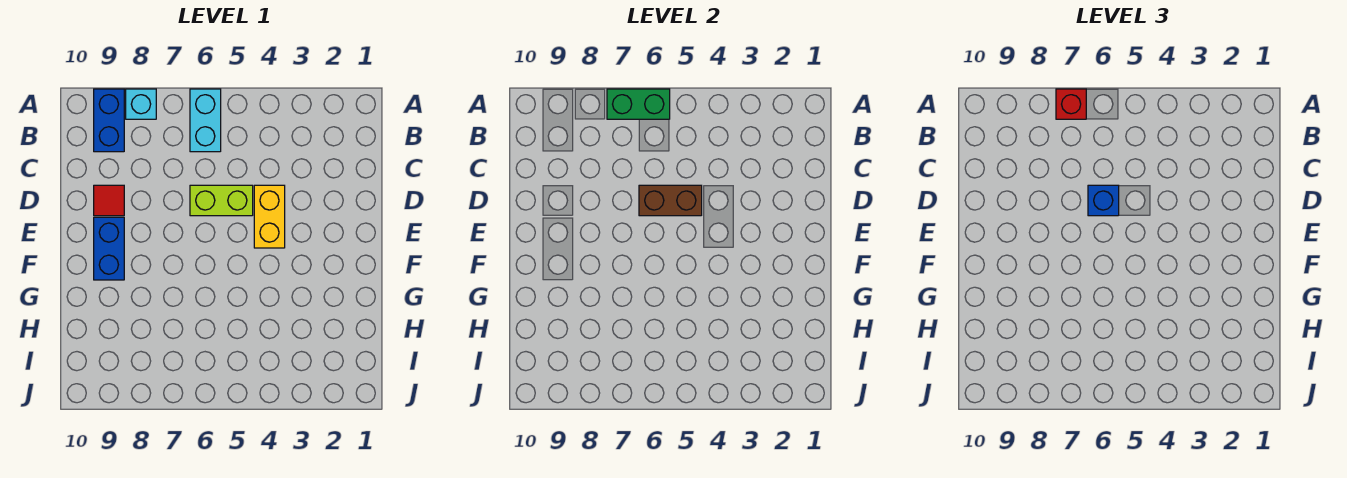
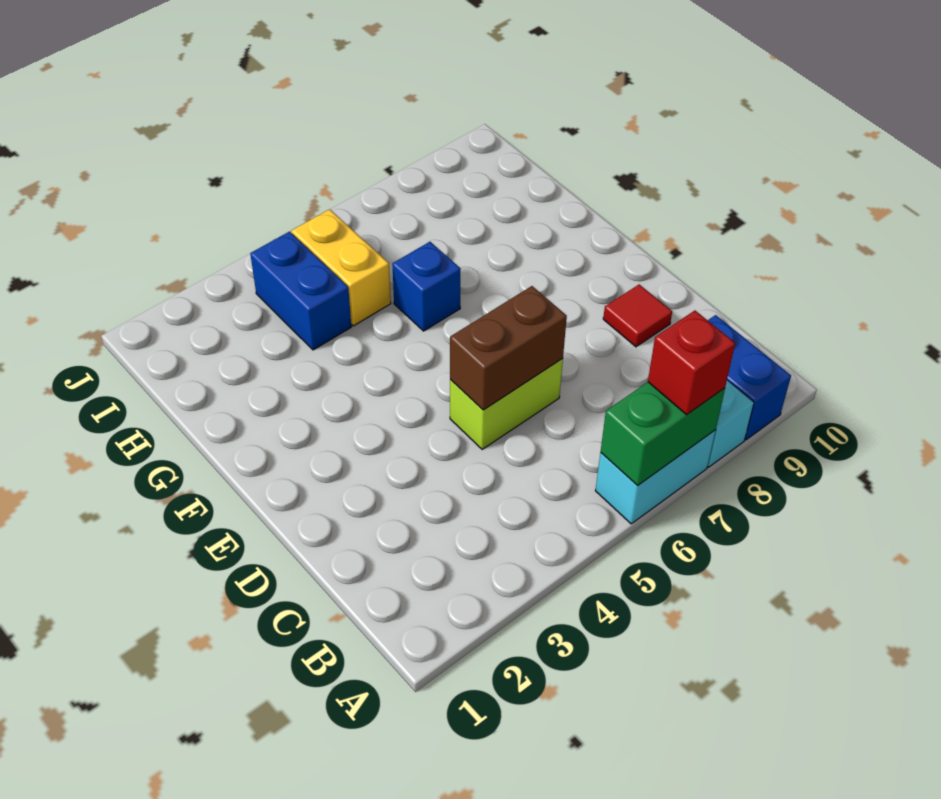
cyan brick A6:B6 level 1 -> cyan brick A6:A7 level 1
yellow brick D4:E4 level 1 -> yellow brick H5:I5 level 1
blue brick D6 level 3 -> blue brick G6 level 1
blue brick E9:F9 level 1 -> blue brick H4:I4 level 1

